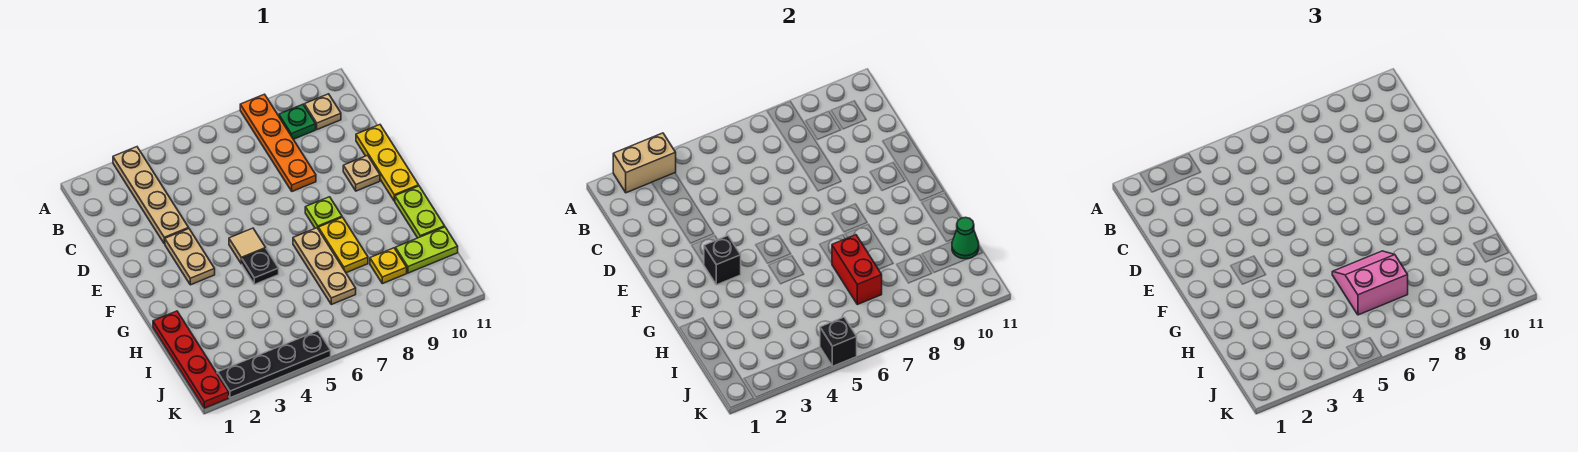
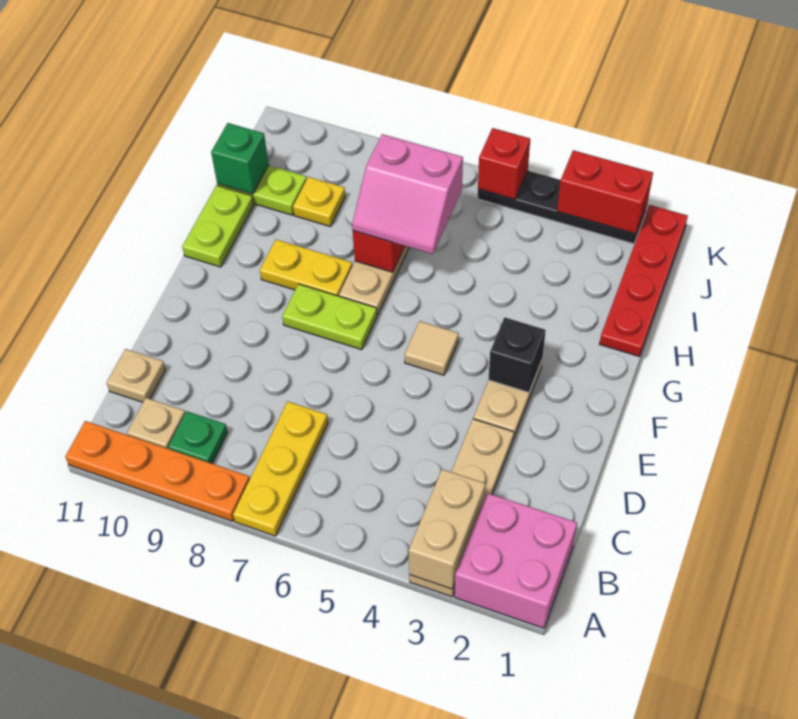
none -> pink brick A1:B2 level 1
tan brick A2:A3 level 2 -> tan brick A3:B3 level 2
orange plate A8:D8 level 1 -> orange plate A8:A11 level 1
yellow plate D11:F11 level 1 -> yellow plate A7:C7 level 1
tan plate E10 level 1 -> tan plate C11 level 1
lime plate F8 level 1 -> lime plate F7:F8 level 1
black plate G5 level 1 -> none
yellow plate G8:H8 level 1 -> yellow plate G8:G9 level 1
green cone I11 level 2 -> green brick I11 level 2
none -> red brick K2:K3 level 2
black brick K5 level 2 -> red brick K5 level 2

